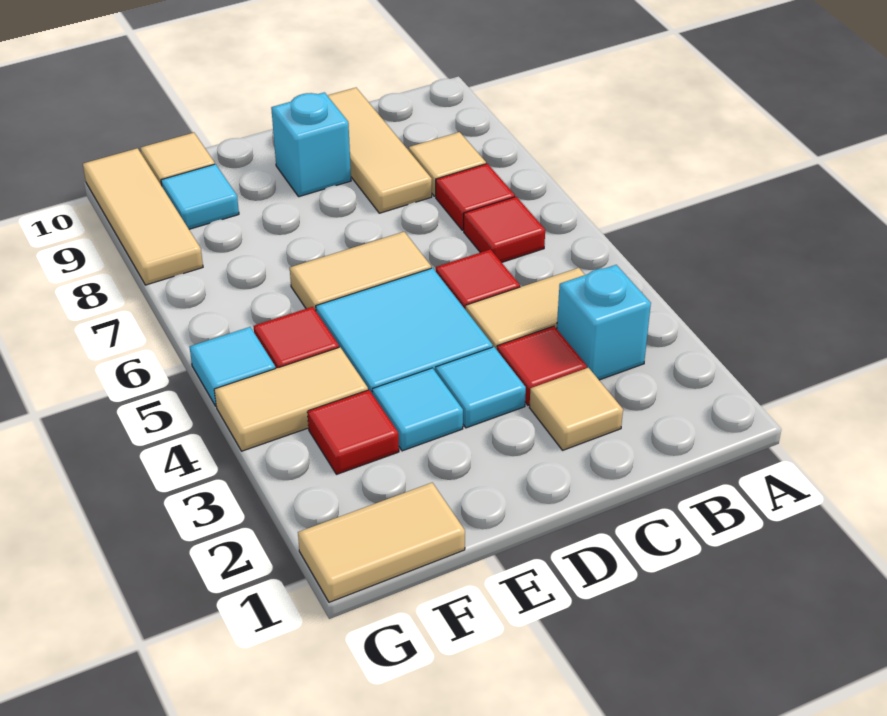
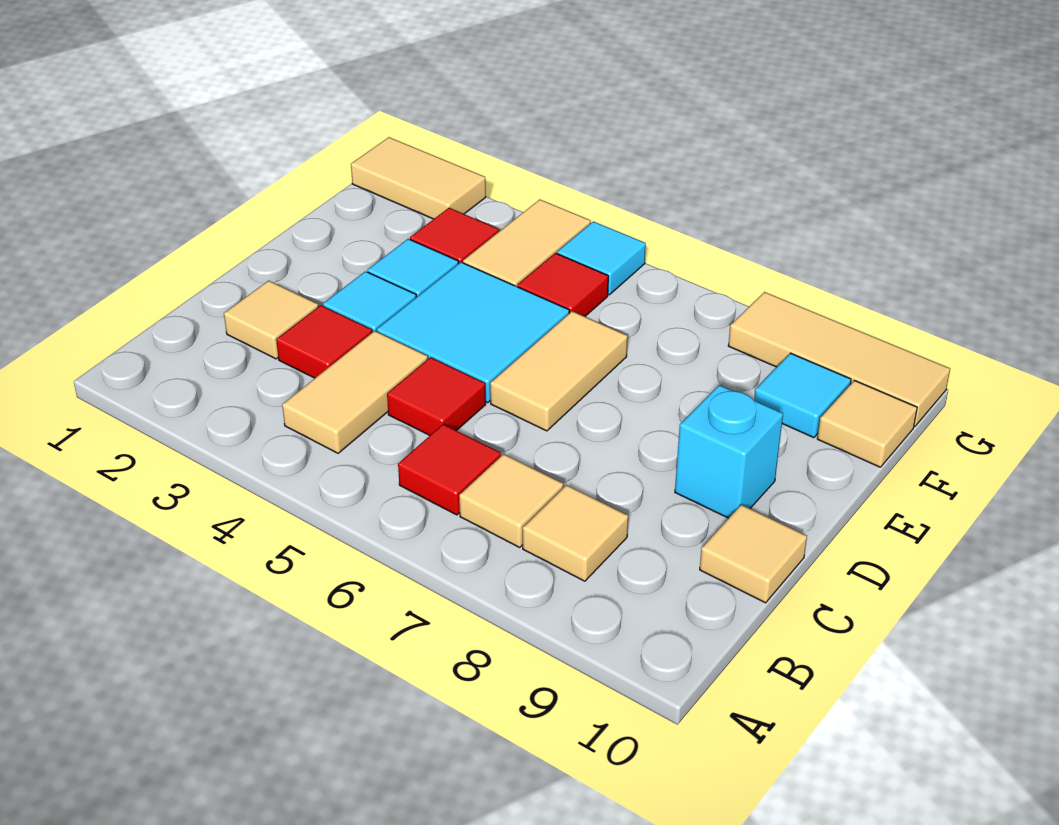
cyan brick B3 level 1 -> none
red tile B7 level 1 -> tan tile B7 level 1
tan tile C8:C10 level 1 -> tan tile C10 level 1
tan tile F1:G1 level 1 -> tan tile G1:G2 level 1

